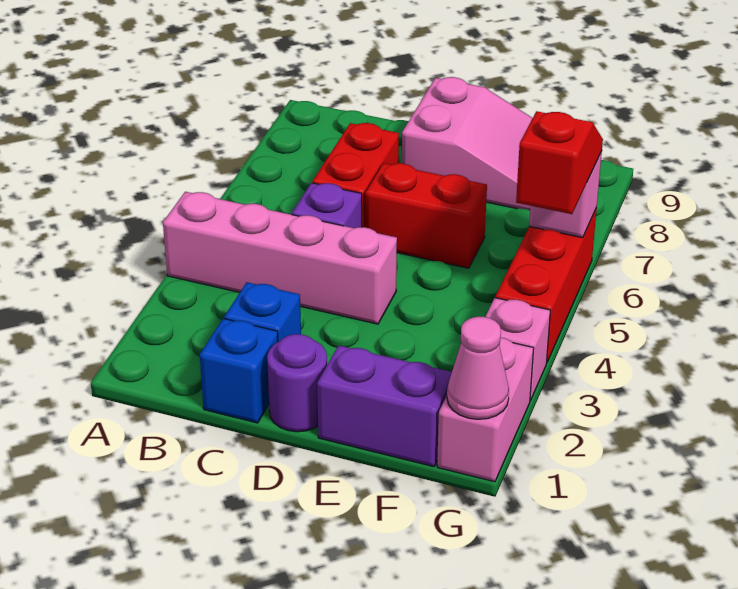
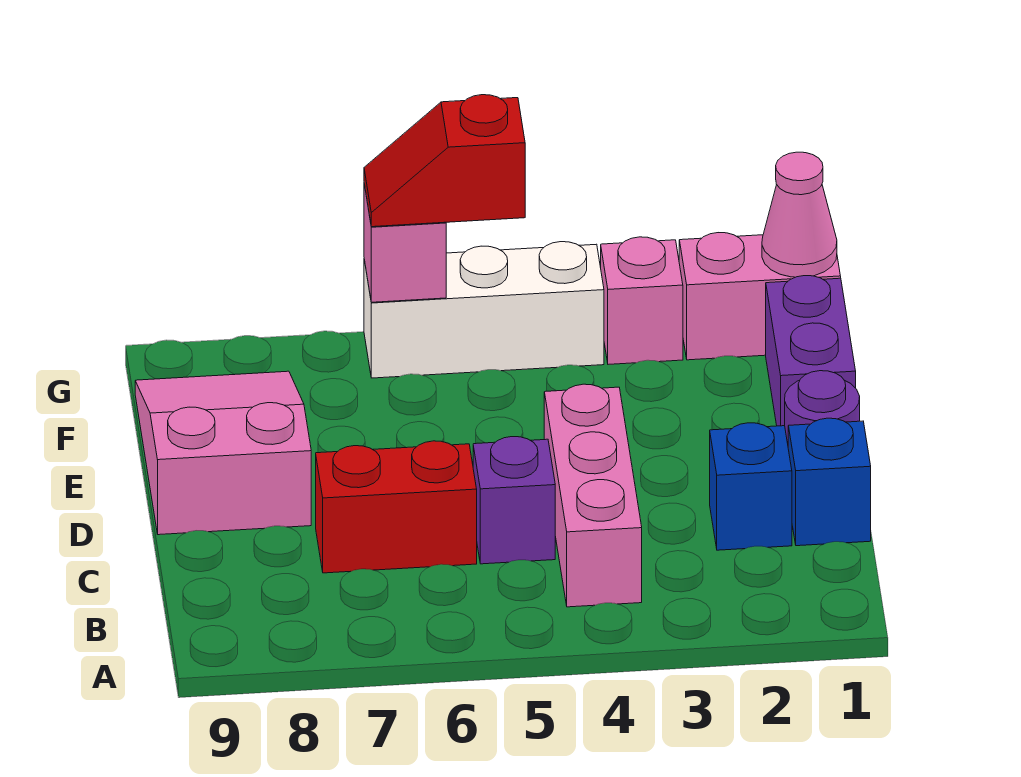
pink brick A4:D4 level 1 -> pink brick B4:D4 level 1
red brick D6:E6 level 1 -> none
red brick G4:G6 level 1 -> white brick G4:G6 level 1

